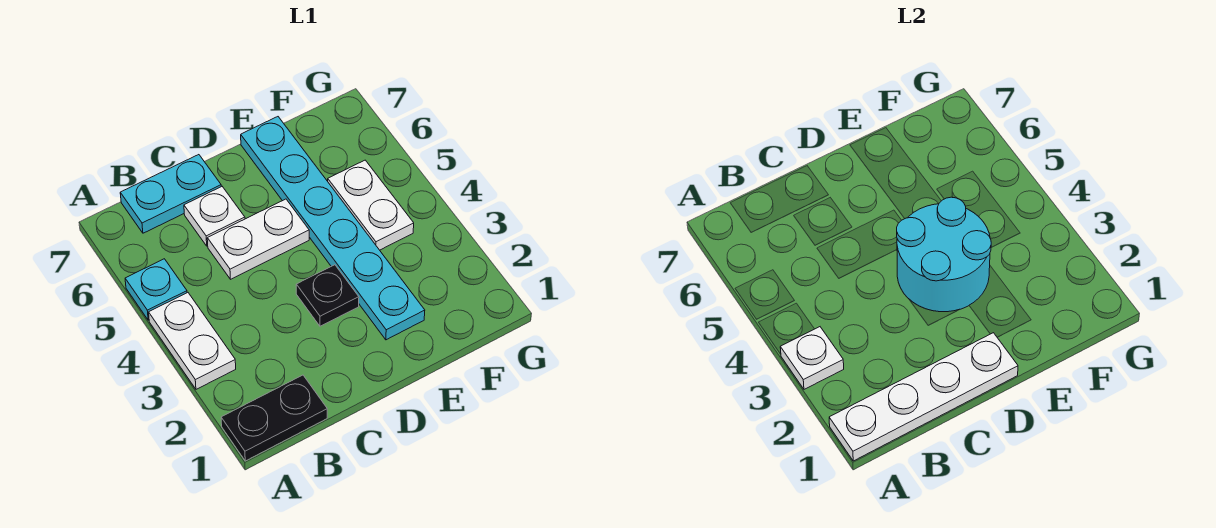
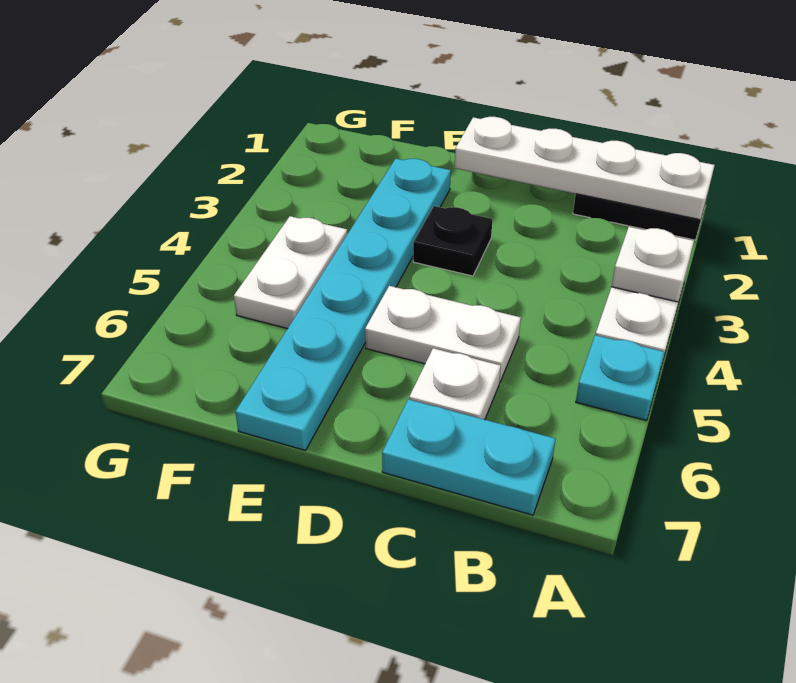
cyan round brick D3:E4 level 2 -> none

